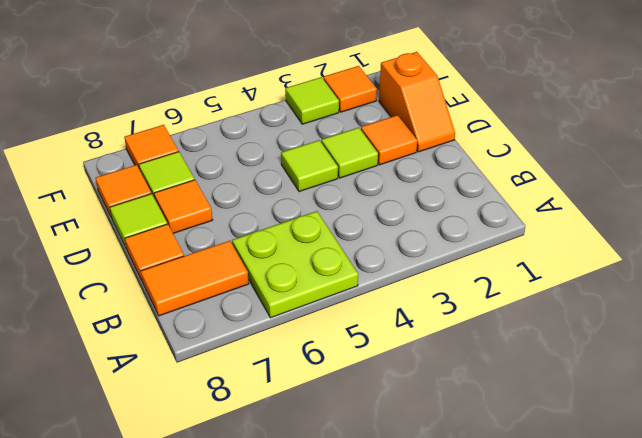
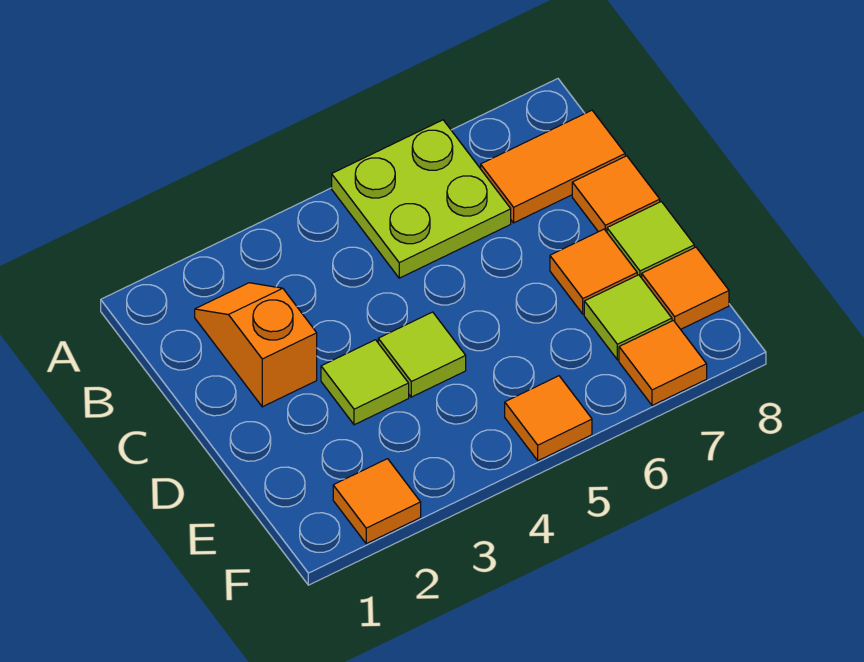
orange slope D1:E1 level 1 top E -> orange slope B2:C2 level 1 top C
orange tile D2 level 1 -> orange tile F5 level 1
lime tile F3 level 1 -> none

